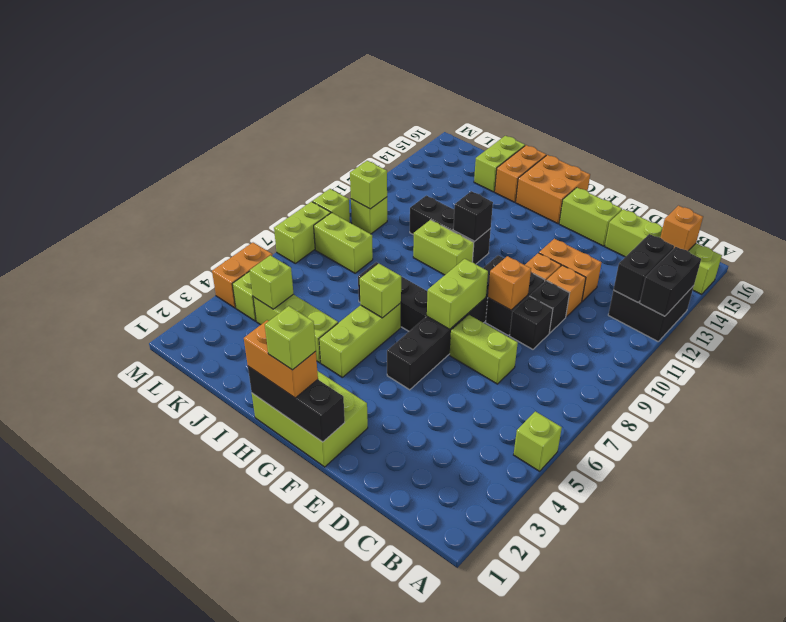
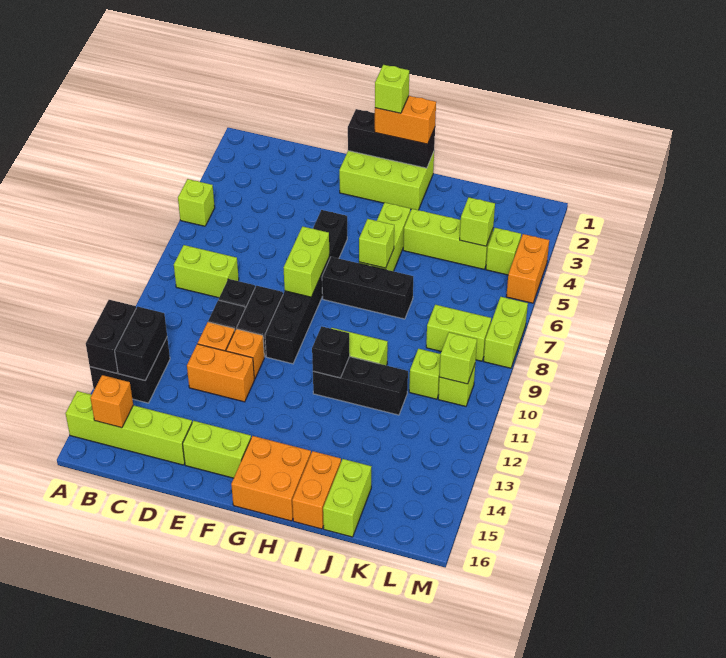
lime brick D7:E7 level 1 -> lime brick B8:C8 level 1
orange brick E9 level 2 -> none
lime brick M9 level 1 -> lime brick K10 level 1

